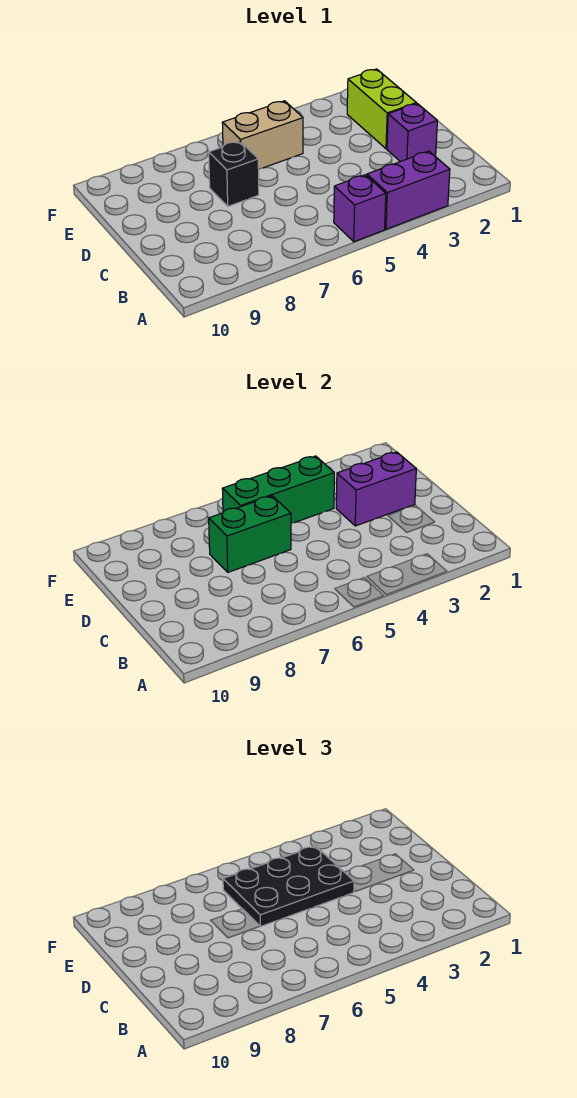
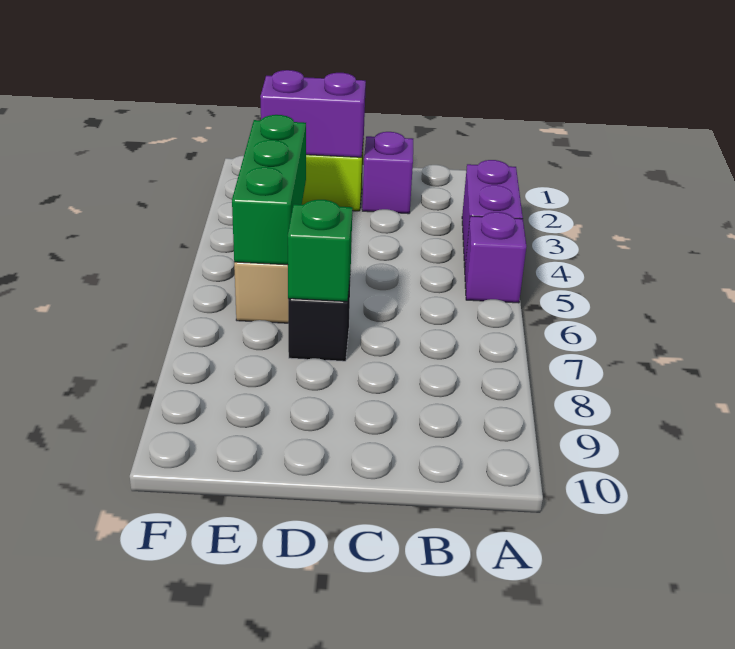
purple brick D2:D3 level 2 -> purple brick D2:E2 level 2
black plate D4:E6 level 3 -> none
green brick D6:D7 level 2 -> green brick D7 level 2

